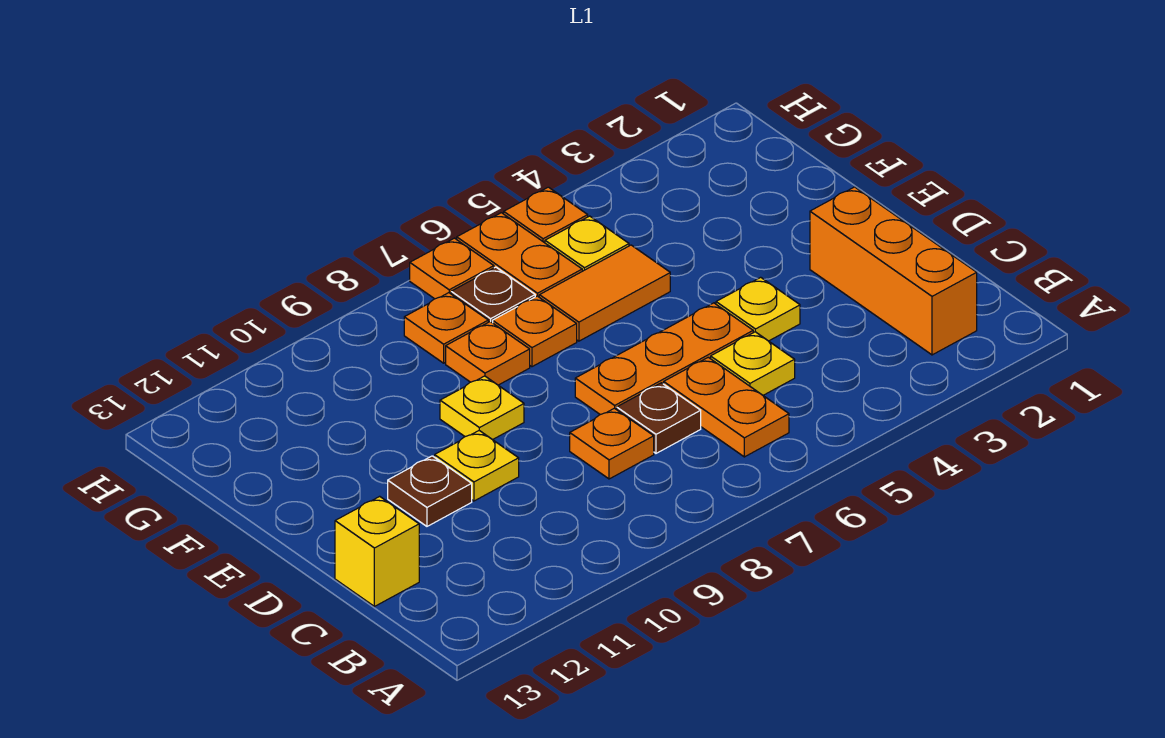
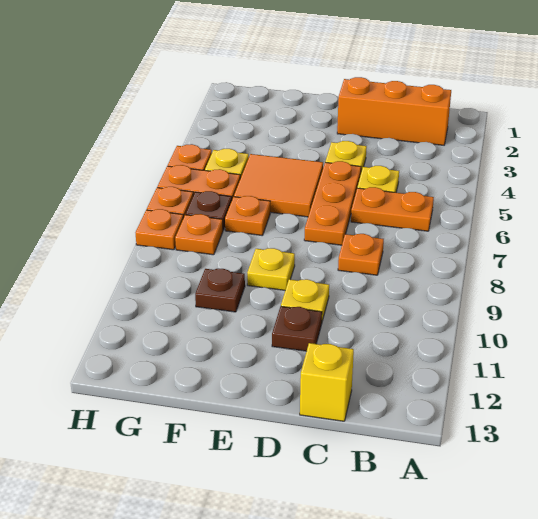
brown plate C7 level 1 -> brown plate F10 level 1
orange tile F5:F6 level 1 -> orange tile E5:F6 level 1
orange plate F8 level 1 -> orange plate H8 level 1

